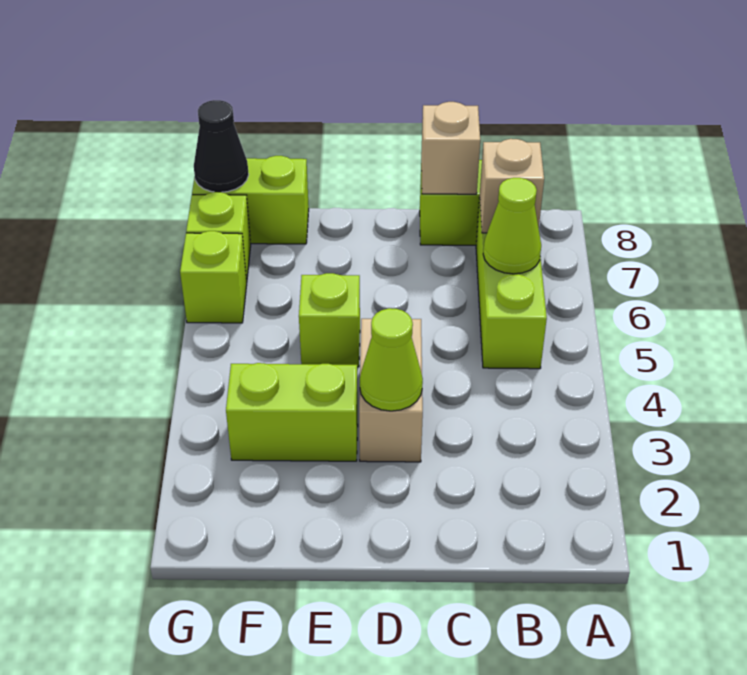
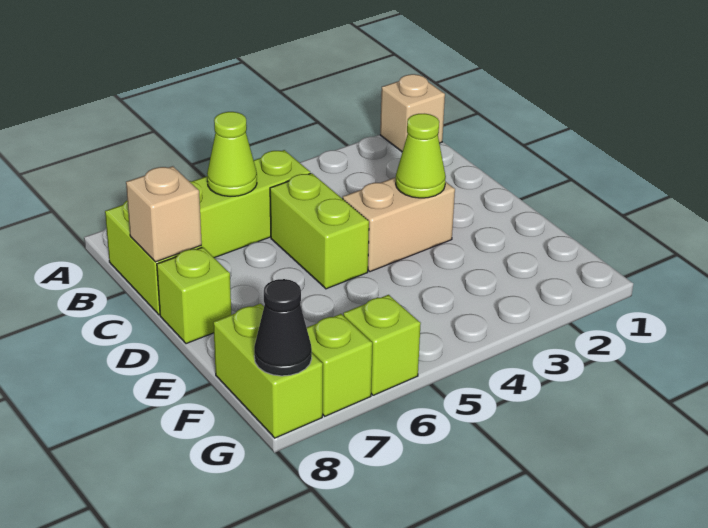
tan brick B7 level 2 -> tan brick A1 level 1
lime brick E3:F3 level 1 -> lime brick C5:D5 level 1
lime brick E5 level 1 -> lime brick D8 level 1

